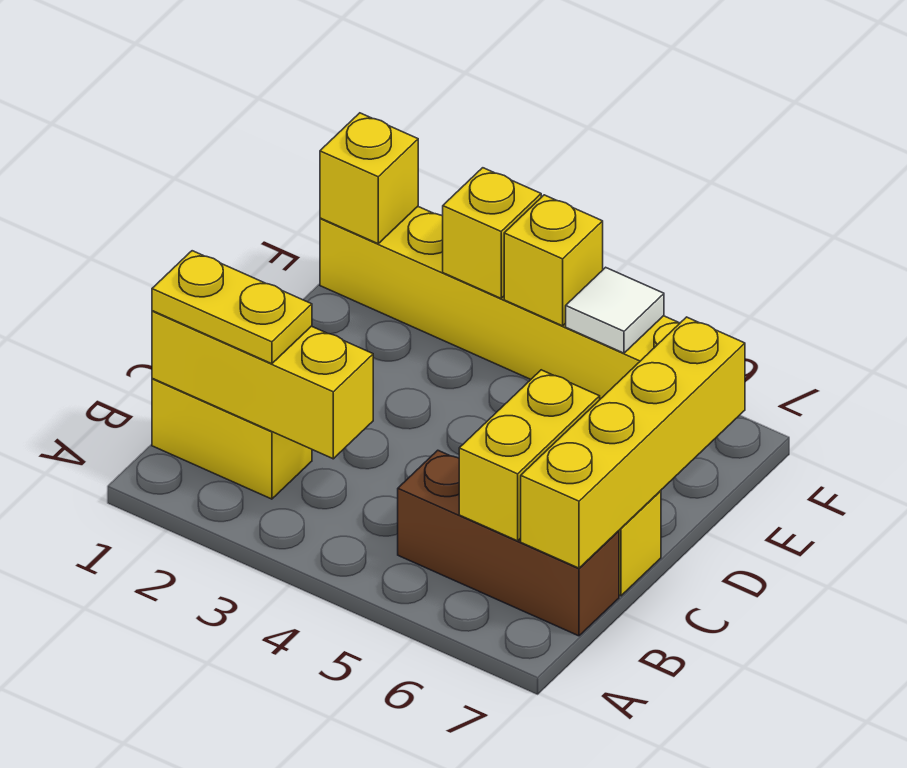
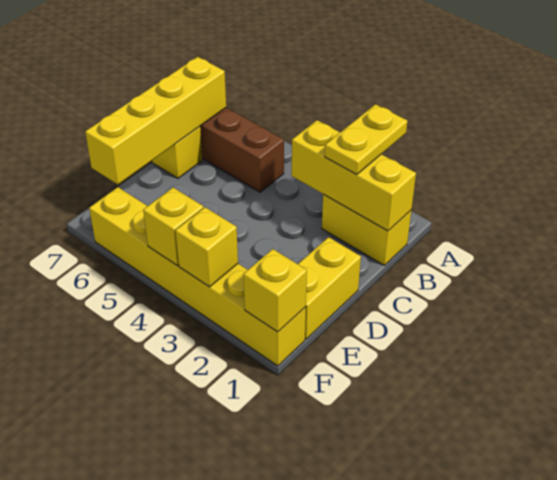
yellow plate B1:B2 level 3 -> yellow plate A2:B2 level 3
yellow brick B6:C6 level 2 -> yellow brick D1:E1 level 1
white tile F5 level 2 -> none

